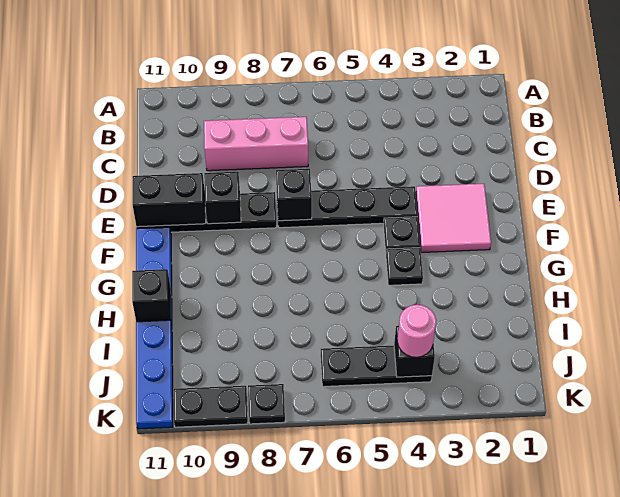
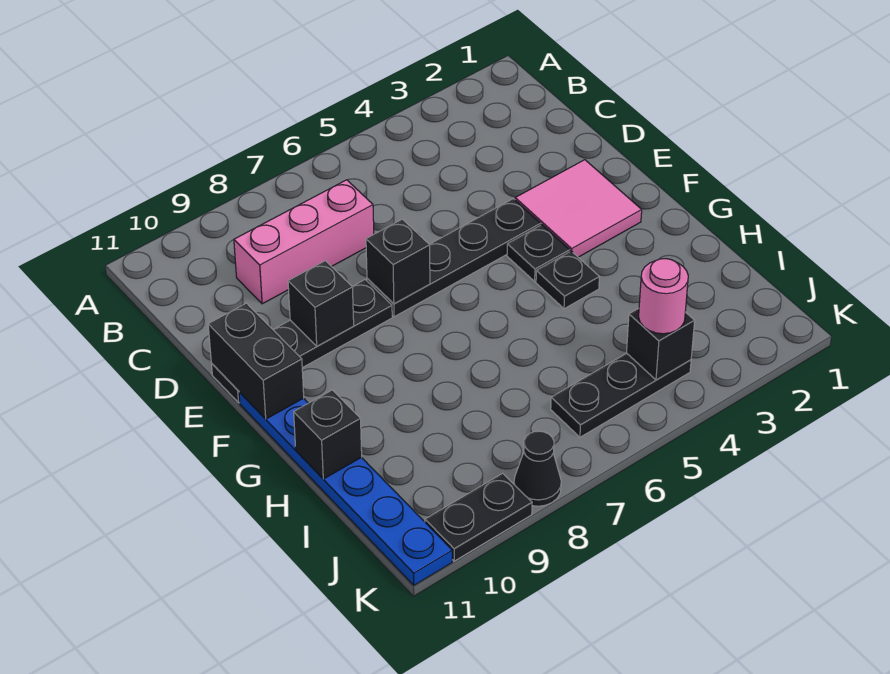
black brick E10:E11 level 2 -> black brick E11:F11 level 2
black plate K8 level 1 -> black cone K8 level 1

